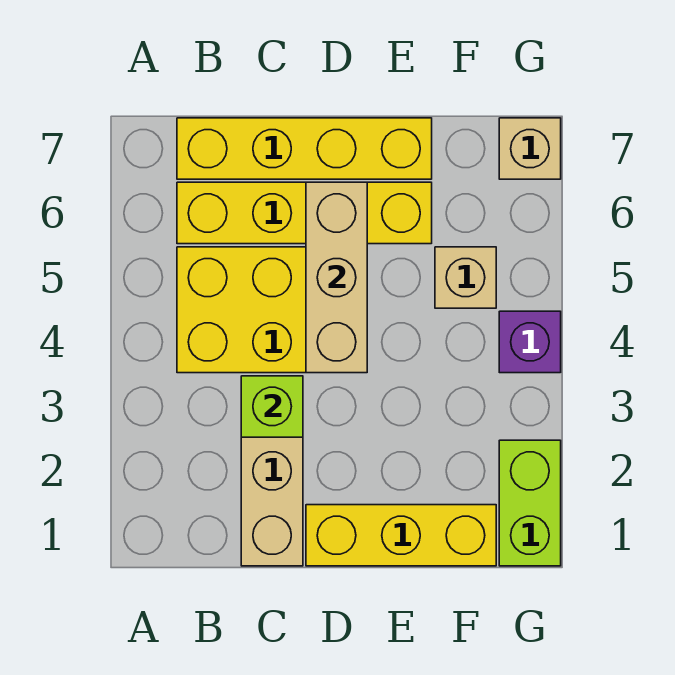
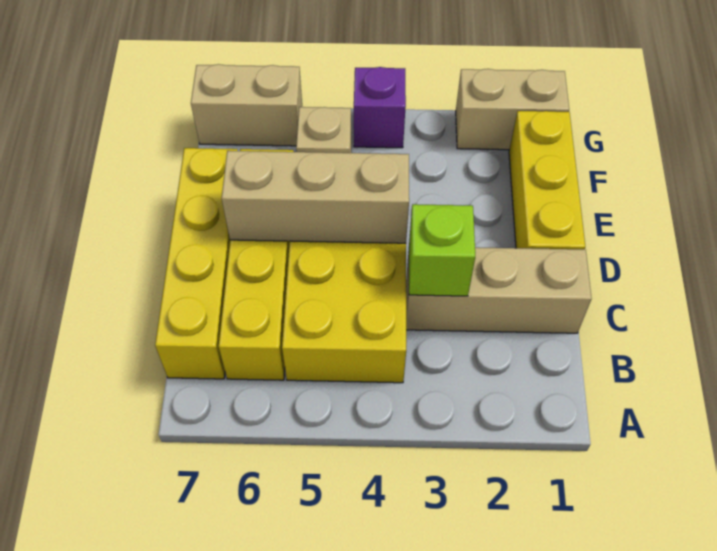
lime brick G1:G2 level 1 -> tan brick G1:G2 level 1
tan brick G7 level 1 -> tan brick G6:G7 level 1

